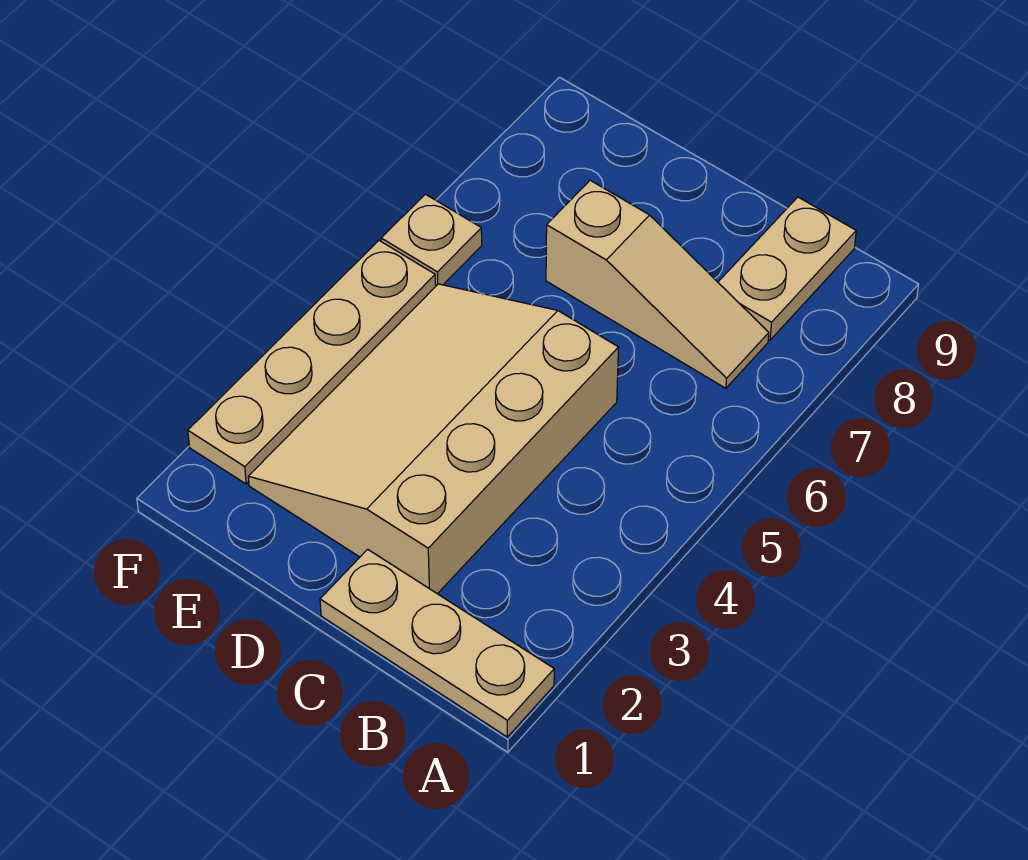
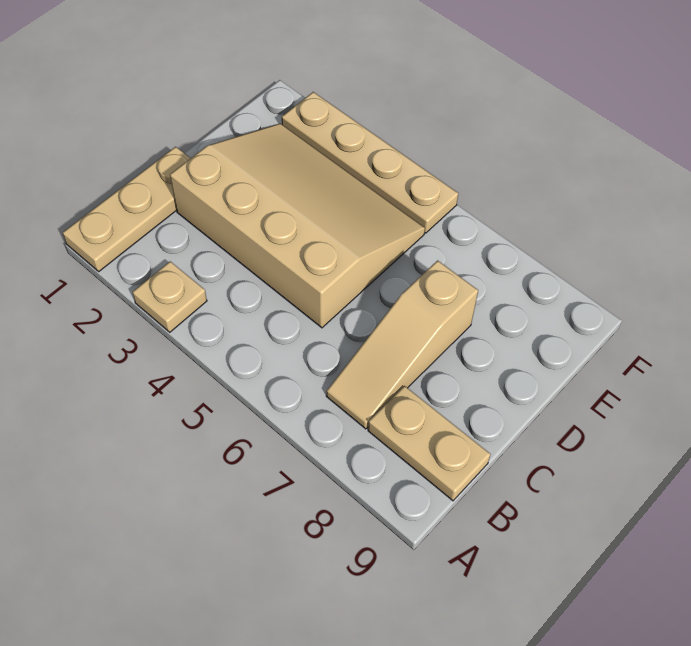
tan plate F6 level 1 -> tan plate A3 level 1

